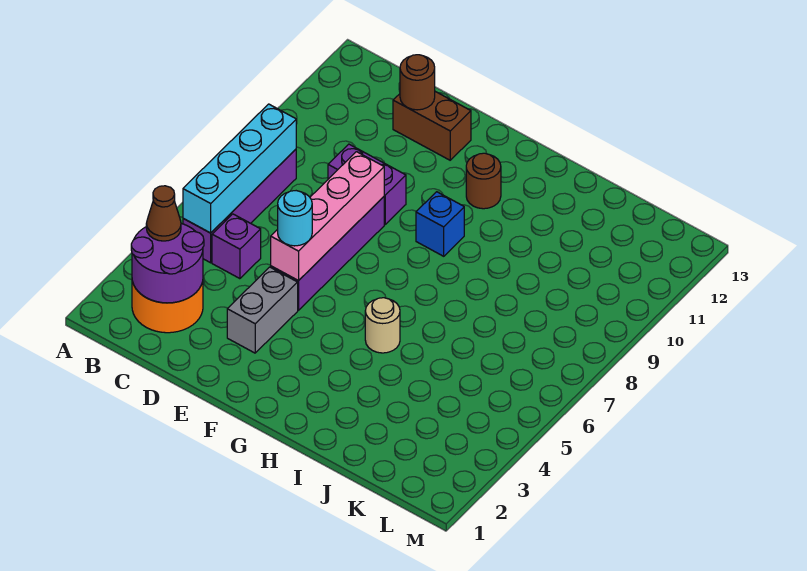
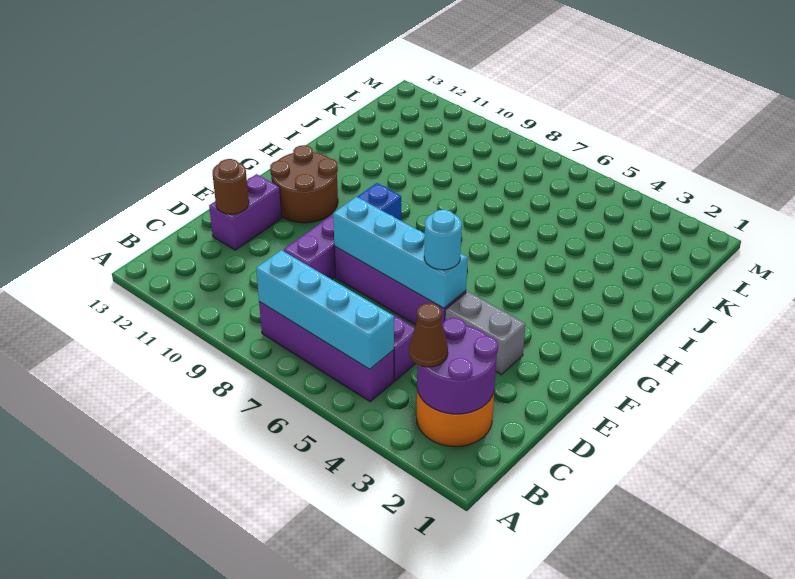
brown brick D12:E12 level 1 -> purple brick D12:E12 level 1
pink brick E5:E8 level 2 -> cyan brick E5:E8 level 2
brown round brick G11 level 1 -> brown round brick F11:G12 level 1
tan round brick H5 level 1 -> none

